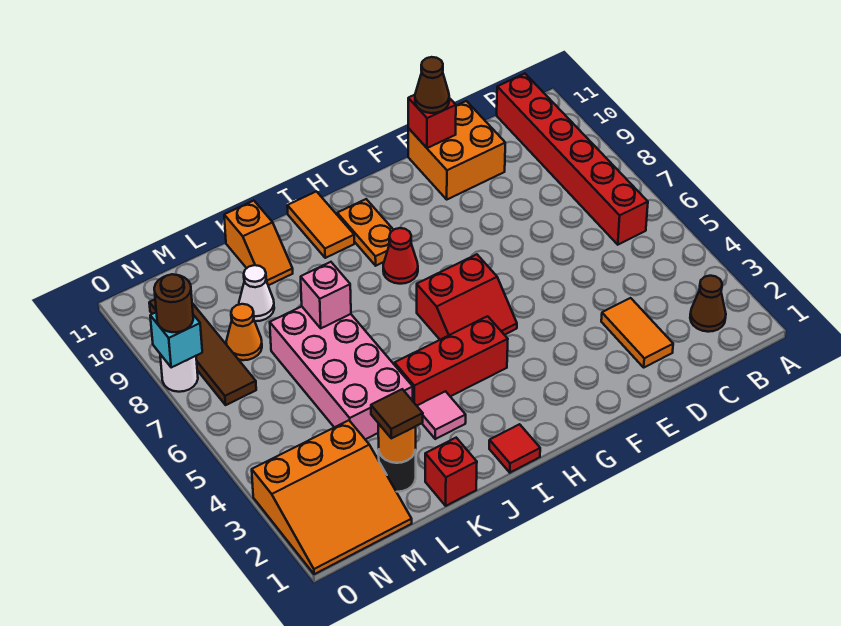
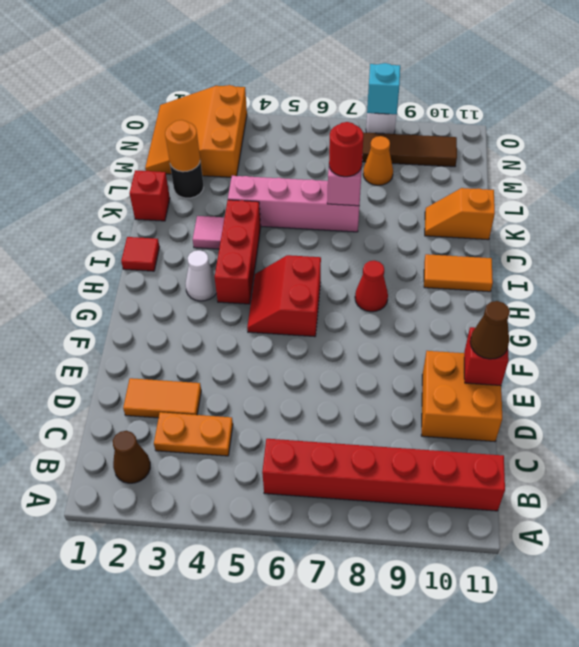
orange plate H9:H10 level 1 -> orange plate C3:C4 level 1
pink brick K4:L7 level 1 -> pink brick K4:K7 level 1
none -> red round brick K7 level 3
brown tile L2 level 3 -> none
white cone L9 level 1 -> white cone H3 level 1
brown round brick O8 level 3 -> none

